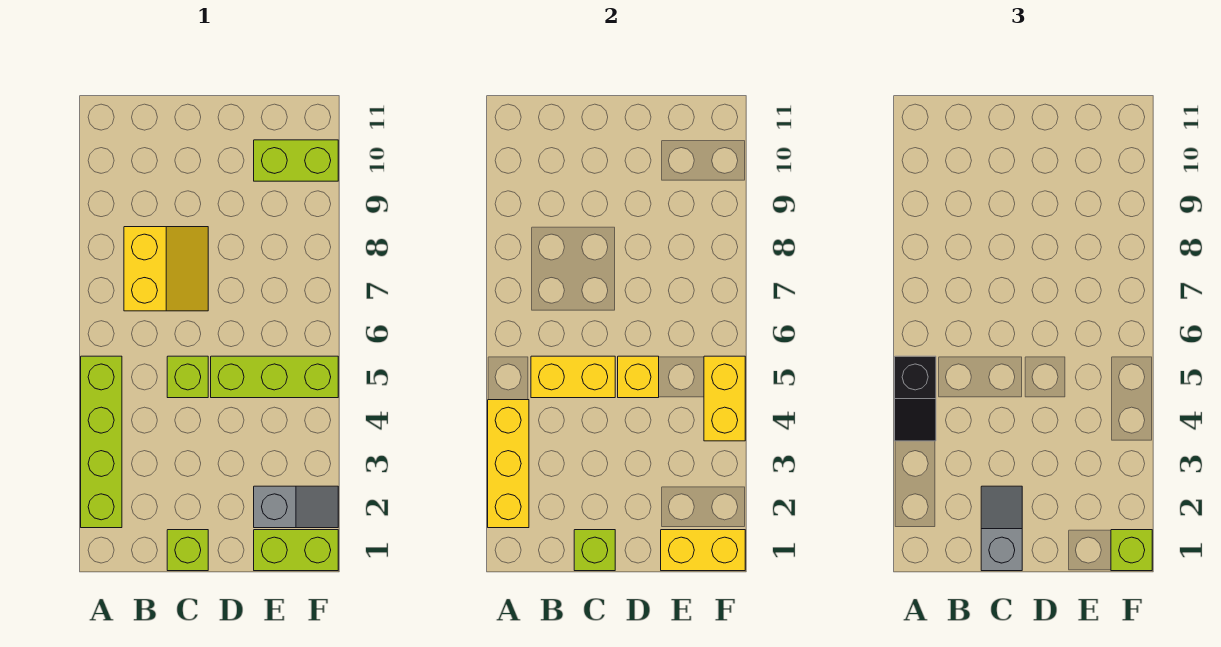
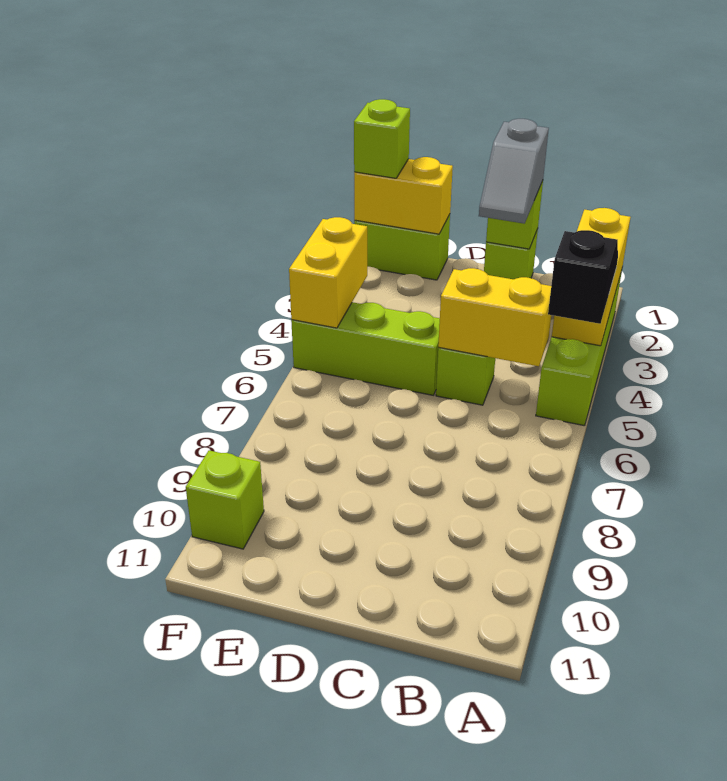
yellow slope B7:C8 level 1 top B -> none
yellow brick D5 level 2 -> none
grey slope E2:F2 level 1 top E -> none
lime brick E10:F10 level 1 -> lime brick F10 level 1

